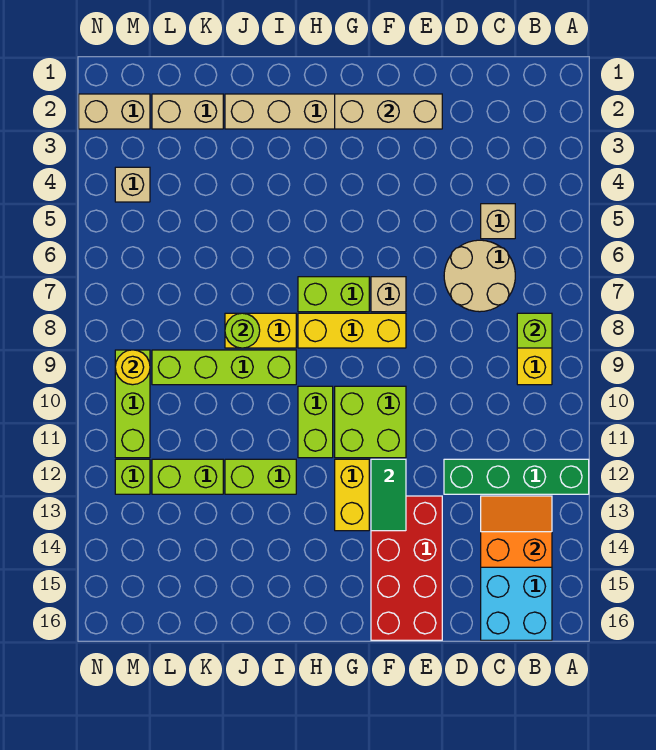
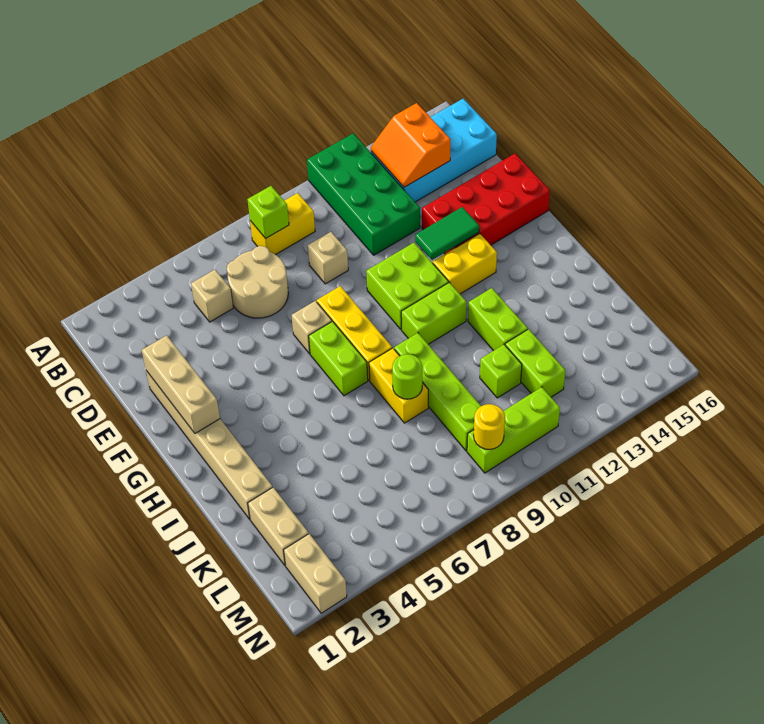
green brick A12:D12 level 1 -> green brick A11:D12 level 1
tan brick M4 level 1 -> tan brick D9 level 1
lime brick M12 level 1 -> lime brick K11 level 1

